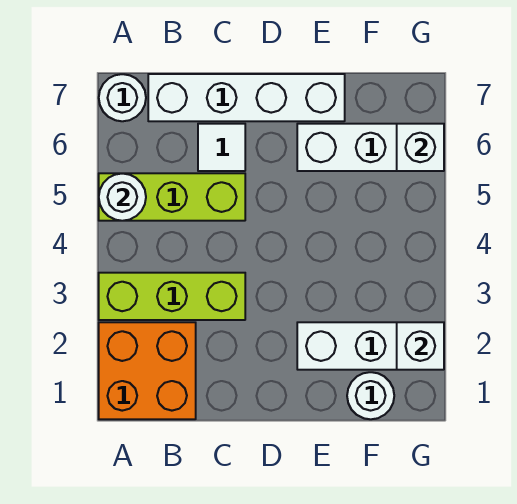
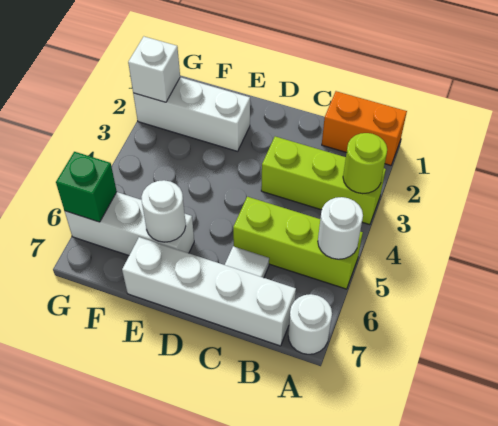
orange brick A1:B2 level 1 -> orange brick A1:B1 level 1
none -> lime round brick A3 level 2
white round brick F1 level 1 -> white round brick E6 level 2
white brick G6 level 2 -> green brick G6 level 2

